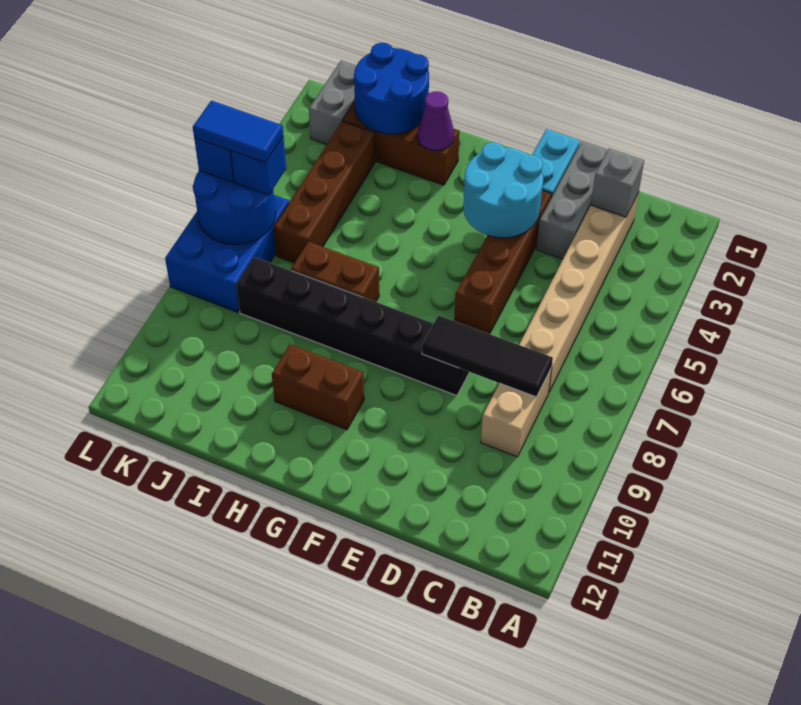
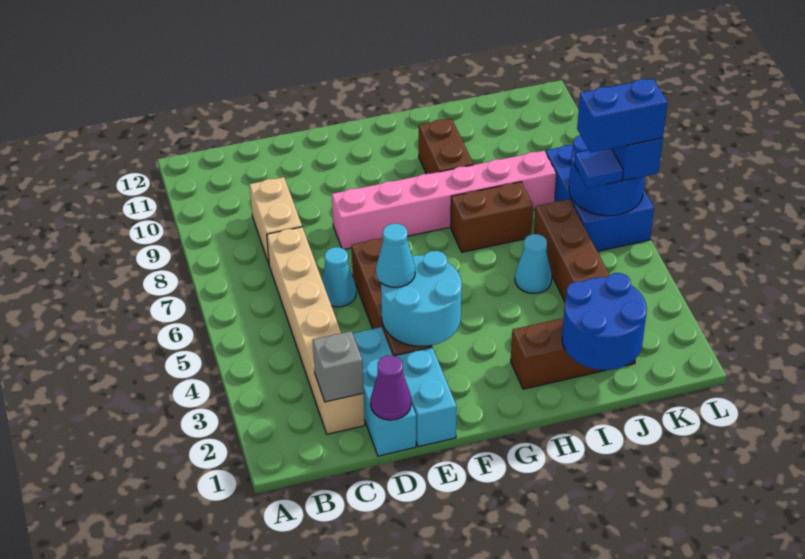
black tile C8:E8 level 2 -> none
grey brick D1:D3 level 1 -> cyan brick D1:D3 level 1
none -> cyan cone D6 level 1
none -> cyan cone E4 level 3
black brick E8:J8 level 1 -> pink brick E8:J8 level 1
brown brick G10:H10 level 1 -> brown brick H9:H10 level 1
purple cone H2 level 2 -> purple cone D1 level 2
none -> cyan cone I5 level 1
grey brick K1:K2 level 1 -> none
blue brick K6 level 3 -> blue tile K6 level 3
blue tile K6:L6 level 4 -> blue brick K6:L6 level 4

